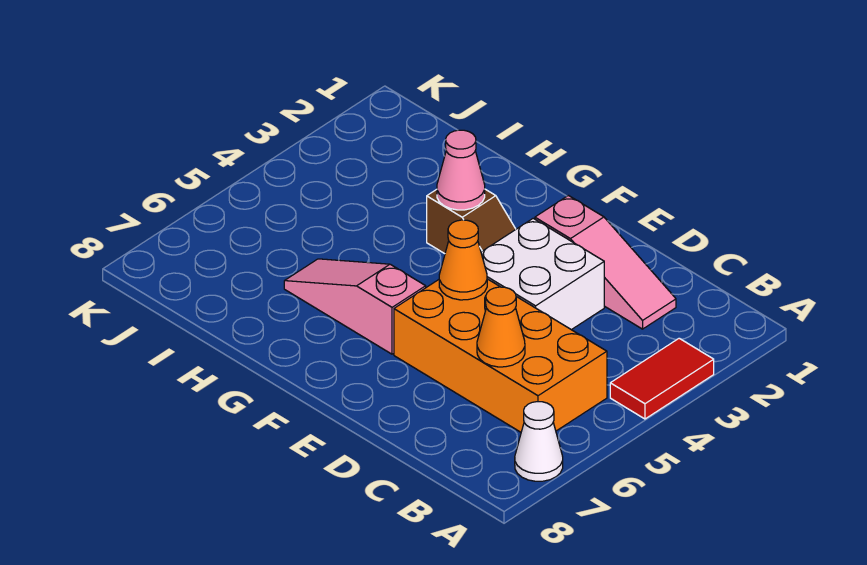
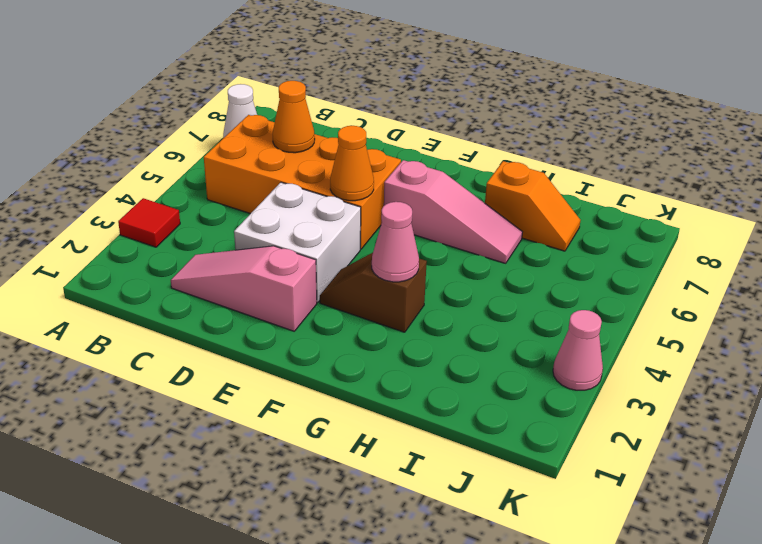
red tile A3:A4 level 1 -> red tile A3 level 1
none -> orange slope H7:I7 level 1 top H
none -> pink cone K3 level 1

